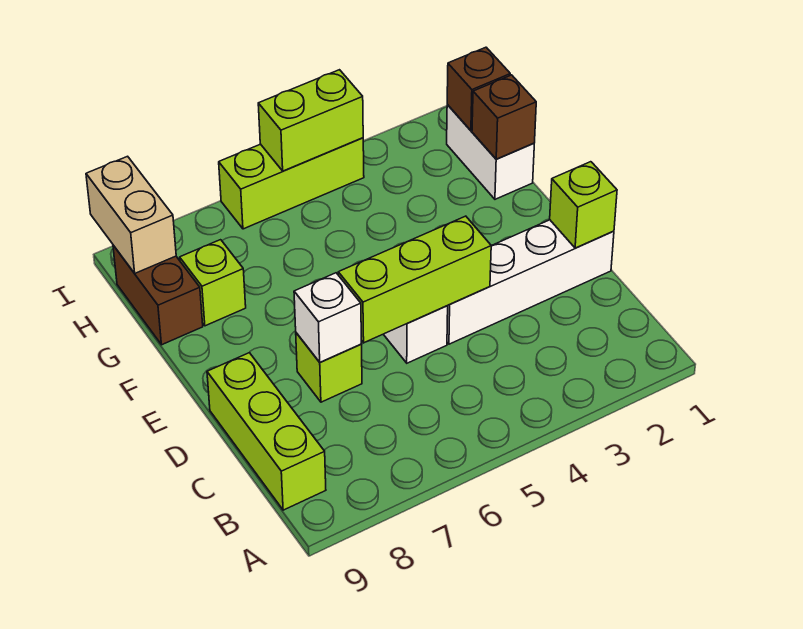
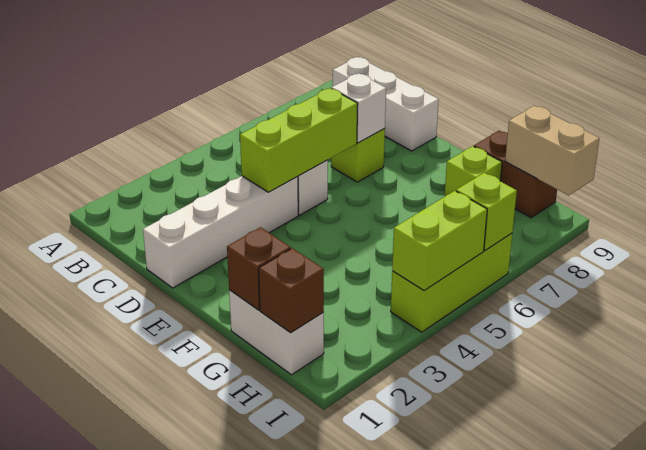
lime brick B9:D9 level 1 -> white brick B9:D9 level 1
lime brick D1 level 2 -> lime brick I6 level 2

